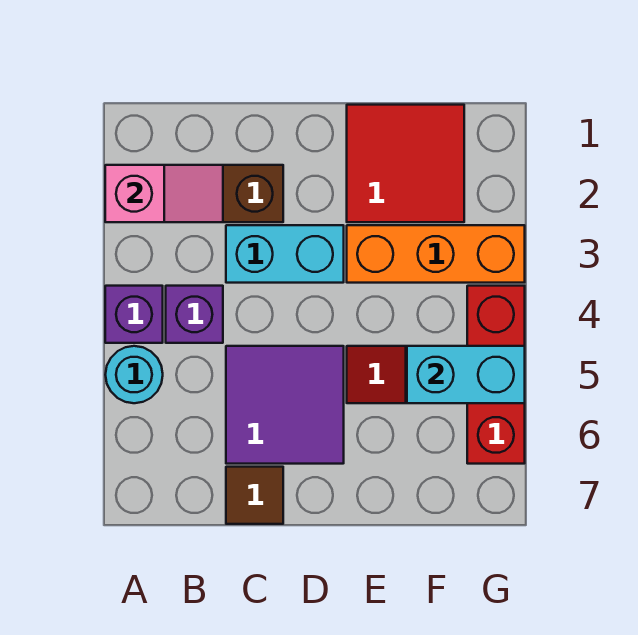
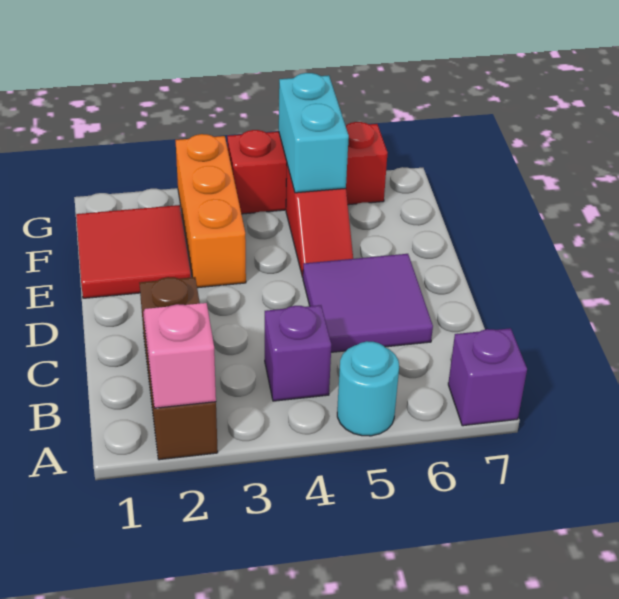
purple brick A4 level 1 -> purple brick A7 level 1
cyan brick C3:D3 level 1 -> none
brown tile C7 level 1 -> none

